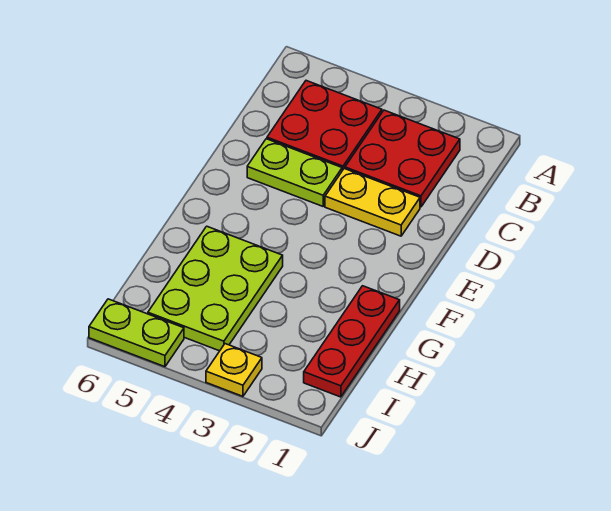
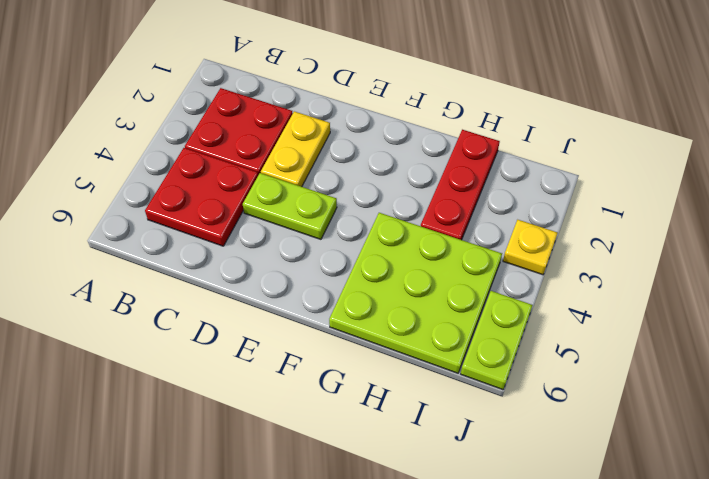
lime plate D4:D5 level 1 -> lime plate D4:E4 level 1
red plate G1:I1 level 1 -> red plate H1:H3 level 1
lime plate G4:I5 level 1 -> lime plate G4:I6 level 1

